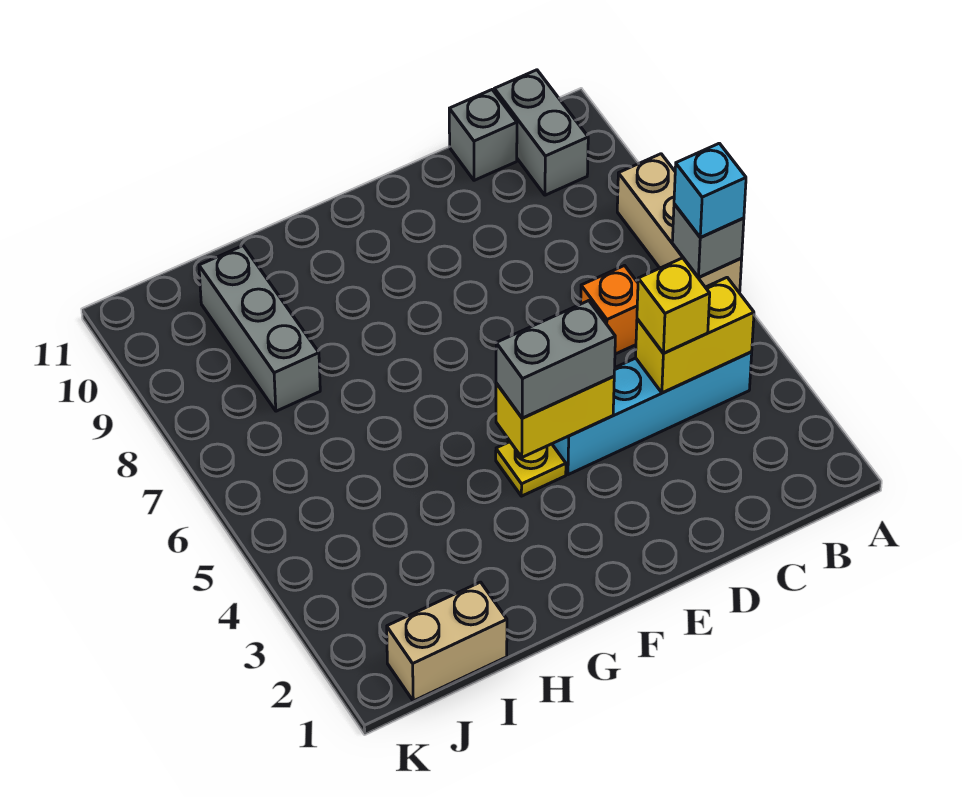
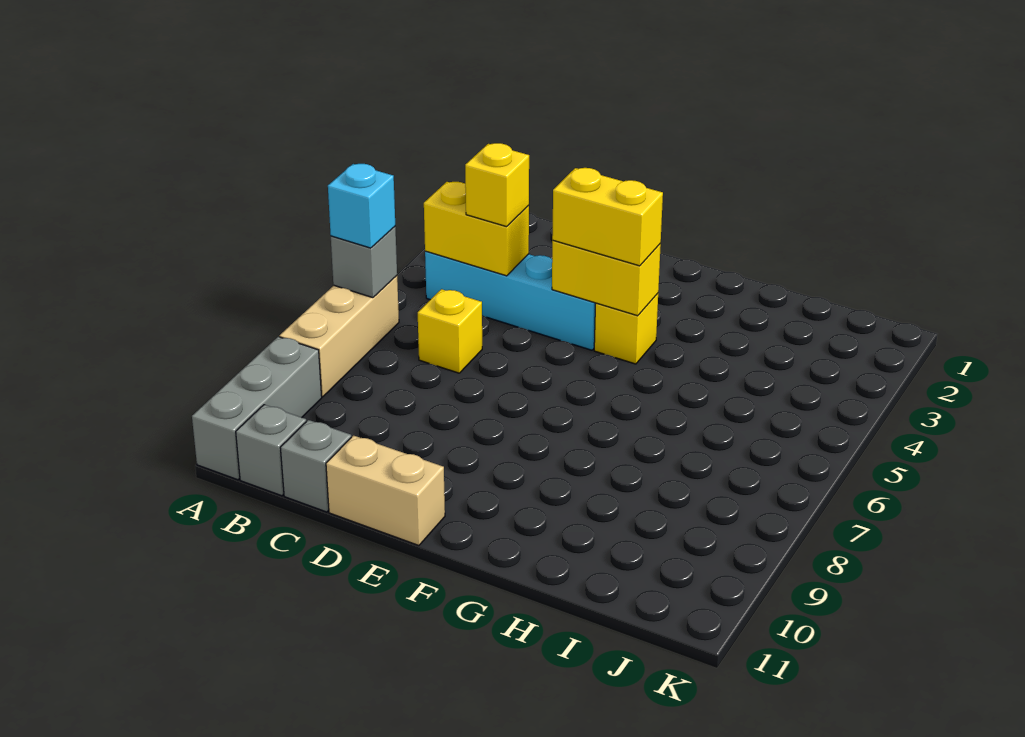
grey brick B10:B11 level 1 -> grey brick B11 level 1
orange brick C6 level 1 -> yellow brick C6 level 1
grey brick E4:F4 level 3 -> yellow brick E4:F4 level 3
yellow plate F4 level 1 -> yellow brick F4 level 1
tan brick I1:J1 level 1 -> tan brick D11:E11 level 1
grey brick I8:I10 level 1 -> grey brick A9:A11 level 1

